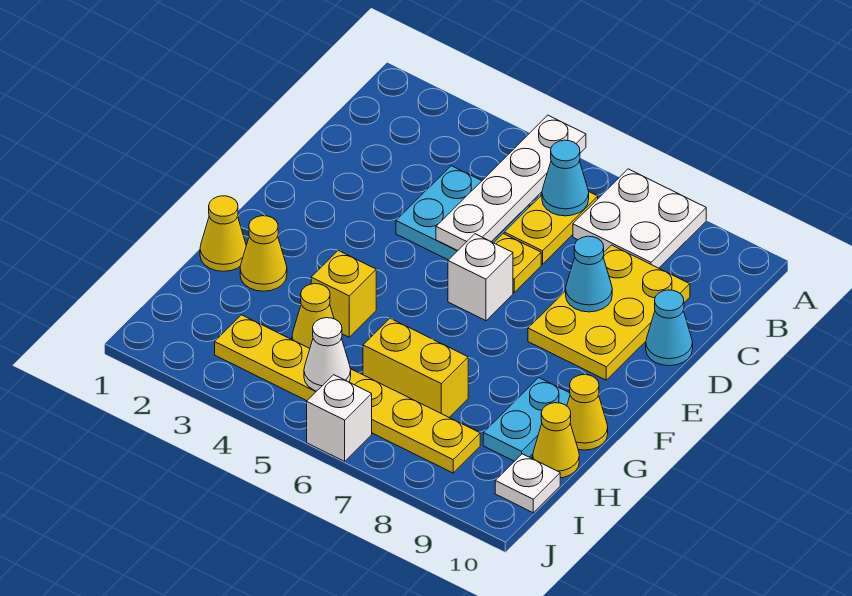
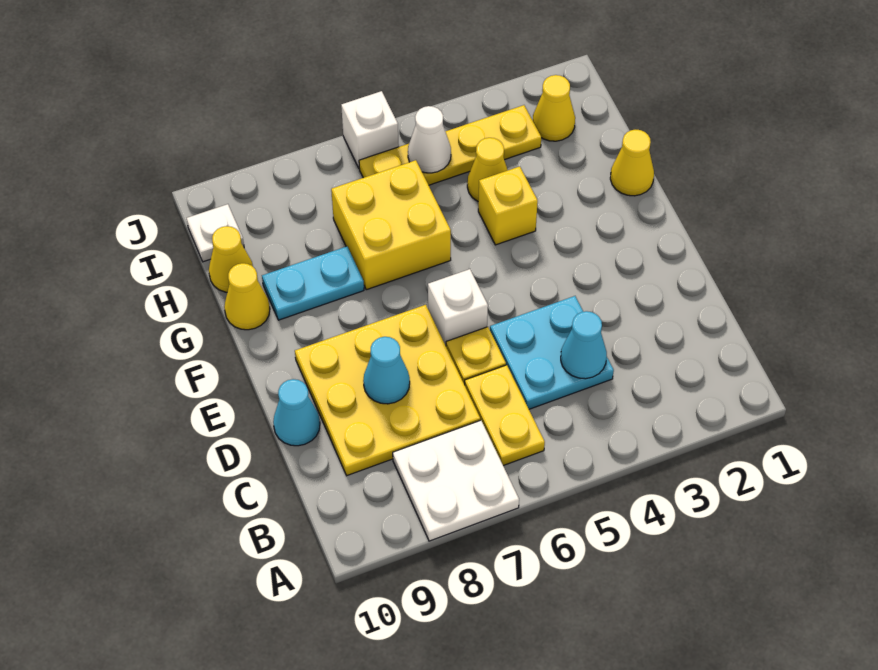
white plate A5:D5 level 2 -> none
cyan cone B6 level 2 -> cyan cone C4 level 2
yellow plate C8:E9 level 1 -> yellow plate C7:E9 level 1
yellow cone G2 level 1 -> yellow cone I2 level 1
cyan plate G9:H9 level 1 -> cyan plate G8:G9 level 1
yellow brick H6:H7 level 1 -> yellow brick G6:H7 level 1
yellow plate I3:I8 level 1 -> yellow plate I3:I6 level 1

